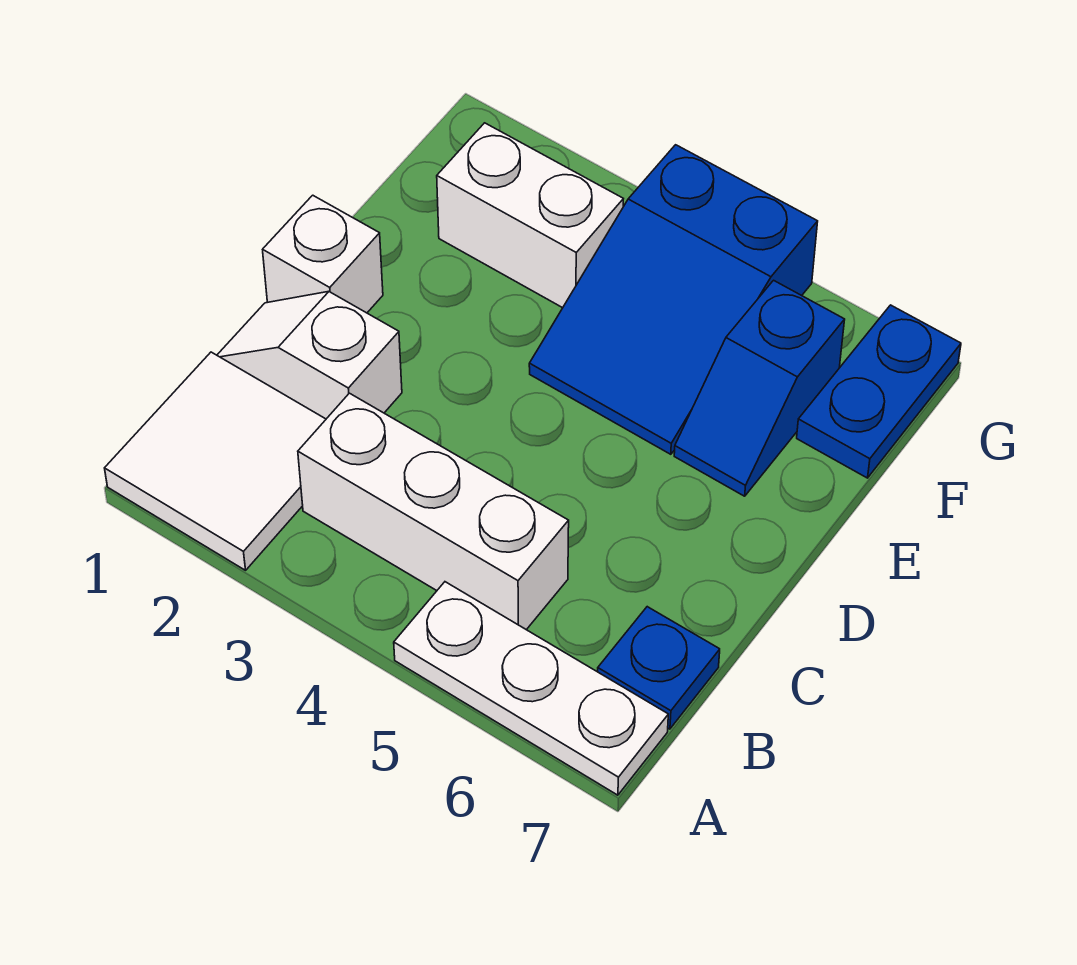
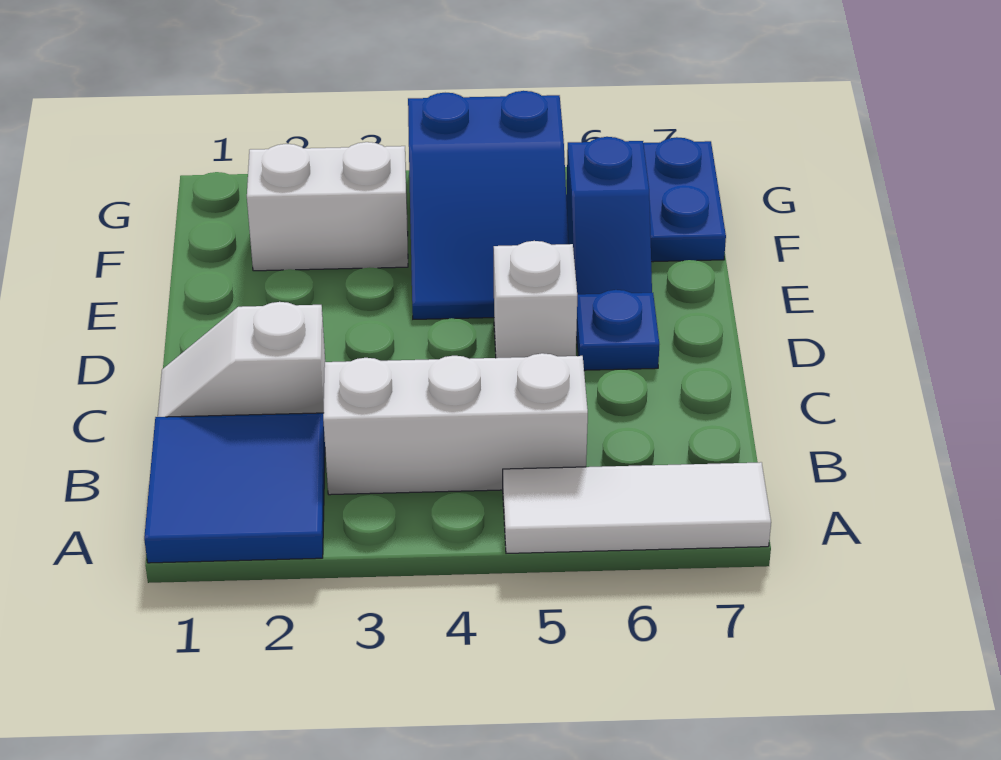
white tile A1:B2 level 1 -> blue tile A1:B2 level 1
white plate A5:A7 level 1 -> white tile A5:A7 level 1
blue plate B7 level 1 -> blue plate D6 level 1
white brick D1 level 1 -> white brick D5 level 1

